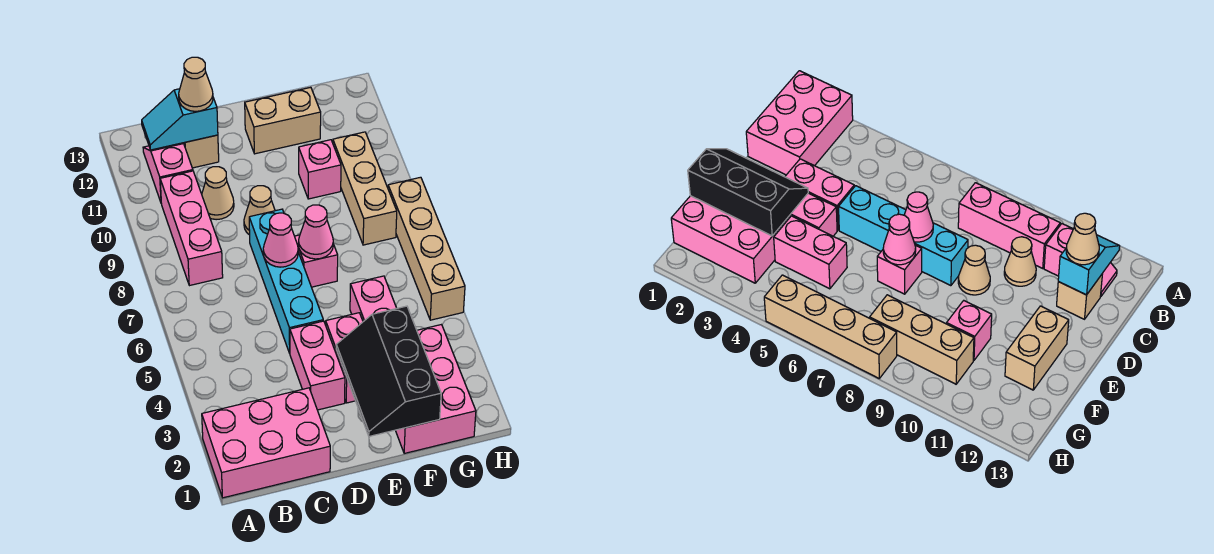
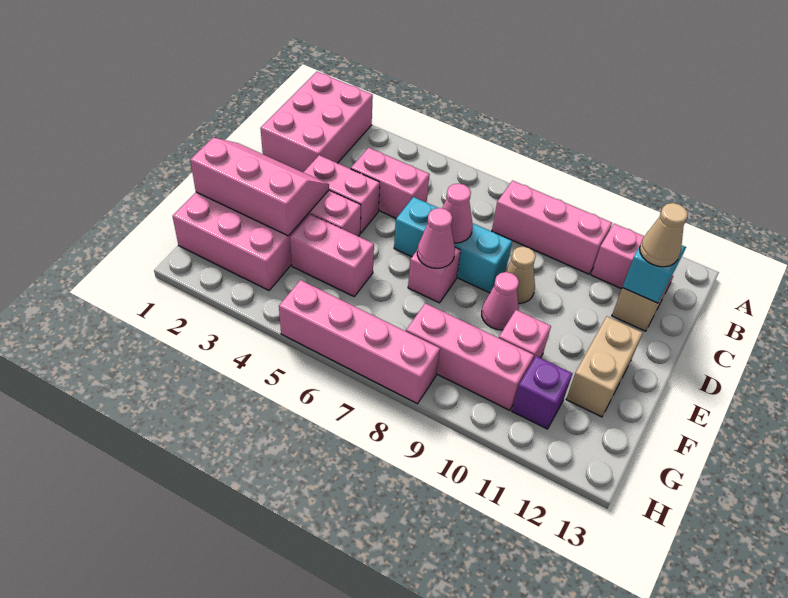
none -> pink brick C4:C5 level 1
tan cone C10 level 1 -> none
cyan brick D5:D8 level 1 -> cyan brick D6:D8 level 1
black slope E1:F3 level 2 top F -> pink slope E1:F3 level 2 top F
none -> pink cone E9 level 1
tan brick G8:G10 level 1 -> pink brick G8:G10 level 1
none -> purple brick G11 level 1
tan brick H5:H8 level 1 -> pink brick H5:H8 level 1

